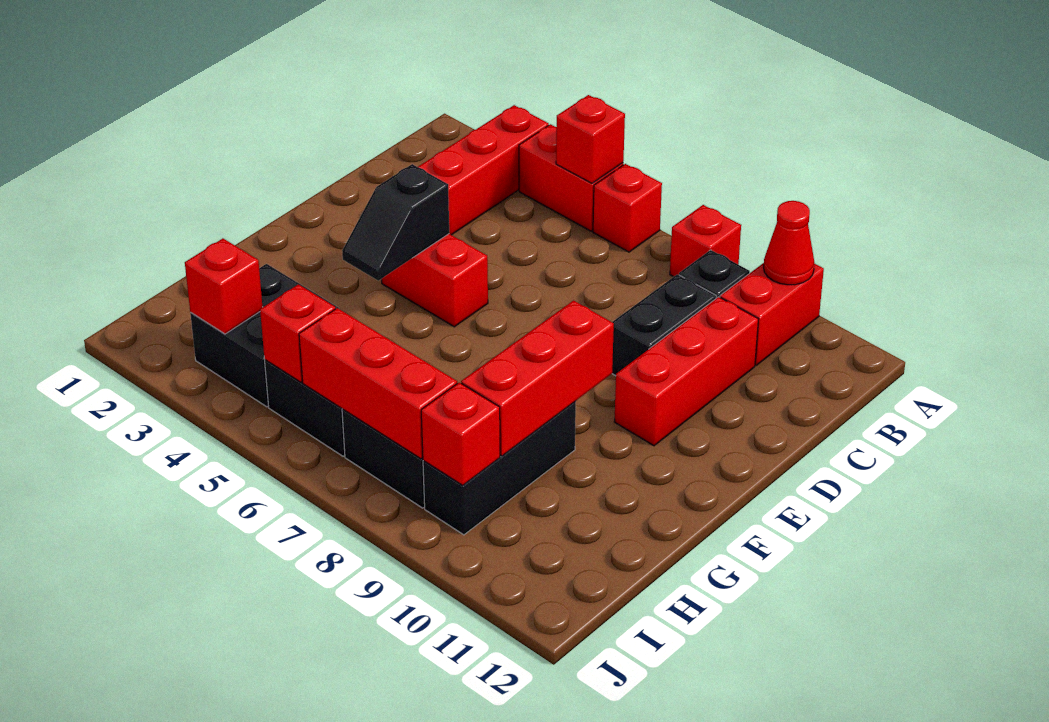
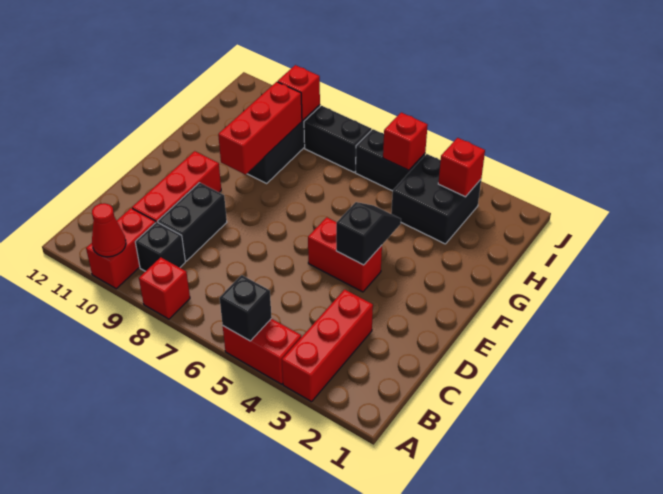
red brick A5 level 2 -> black brick A5 level 2
red brick A6 level 1 -> none
red brick I6:I8 level 2 -> none

